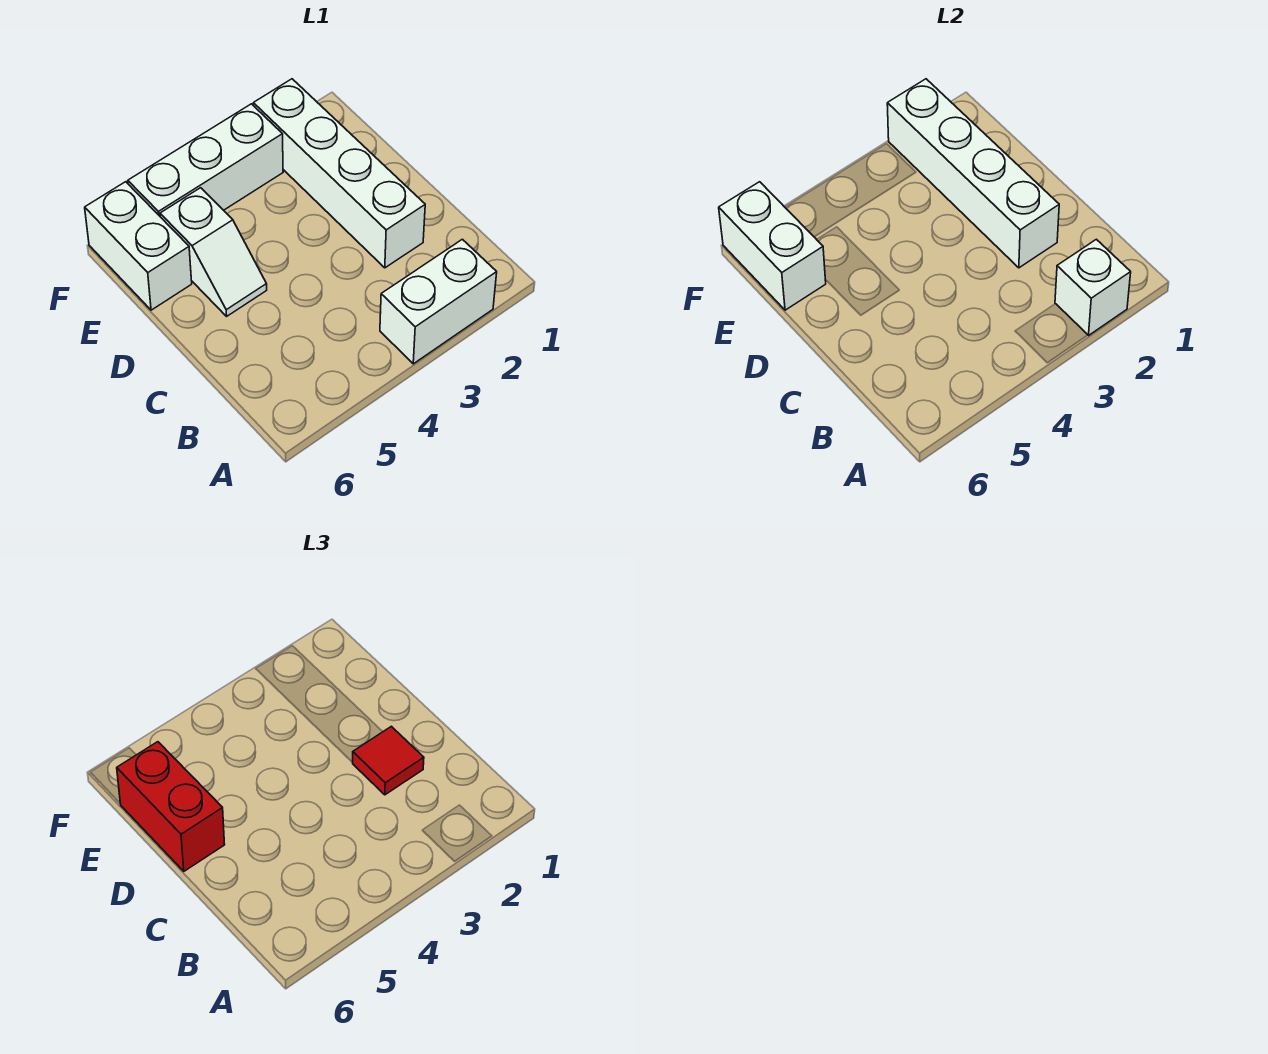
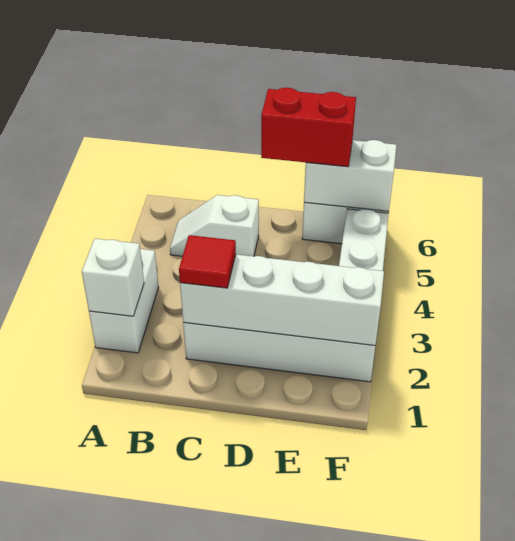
white slope D5:E5 level 1 top E -> white slope B5:C5 level 1 top C

